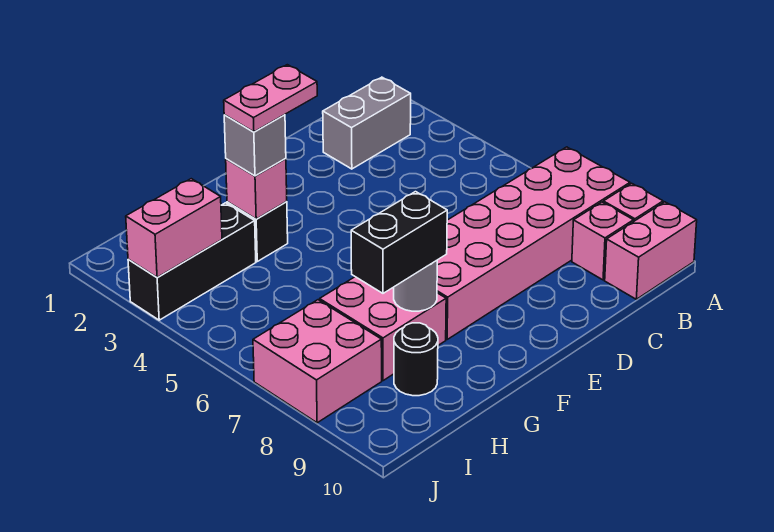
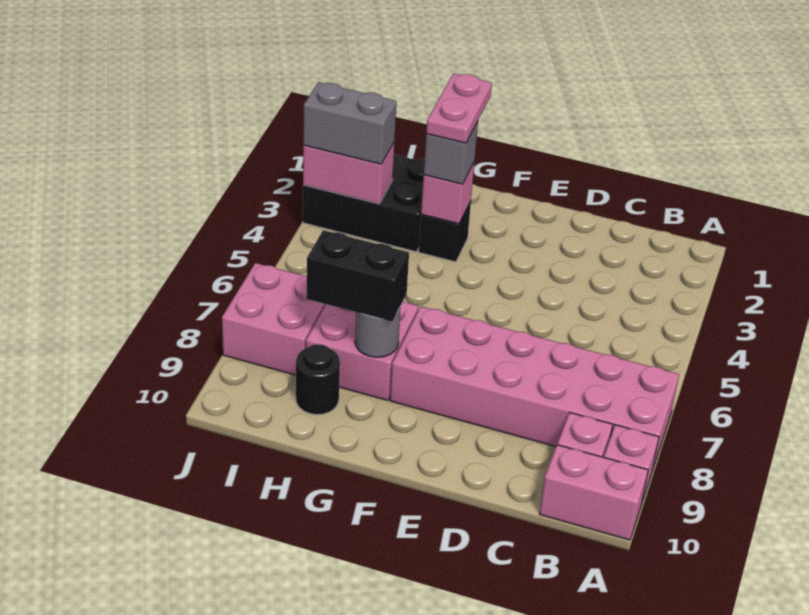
grey brick B2:C2 level 1 -> grey brick I3:J3 level 3
pink plate F3:G3 level 4 -> pink plate G2:G3 level 4
black brick H3:J3 level 1 -> black brick H2:J3 level 1

